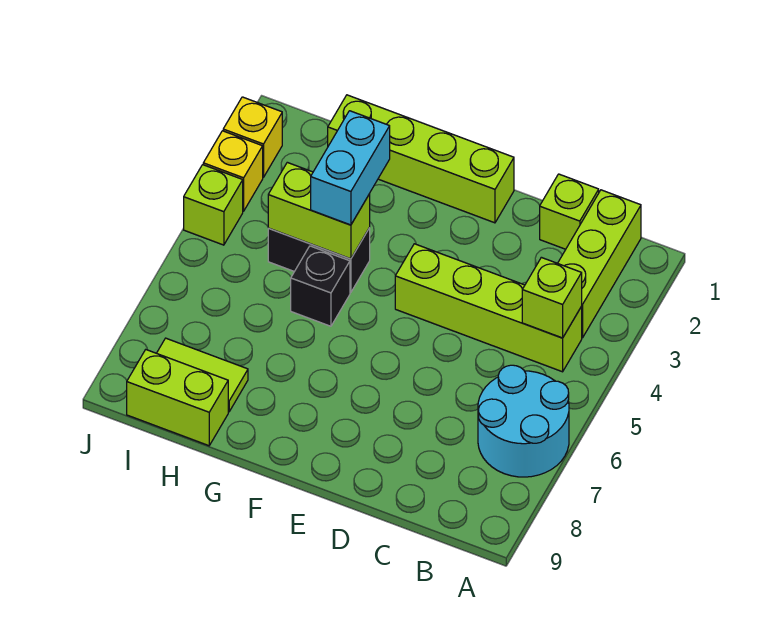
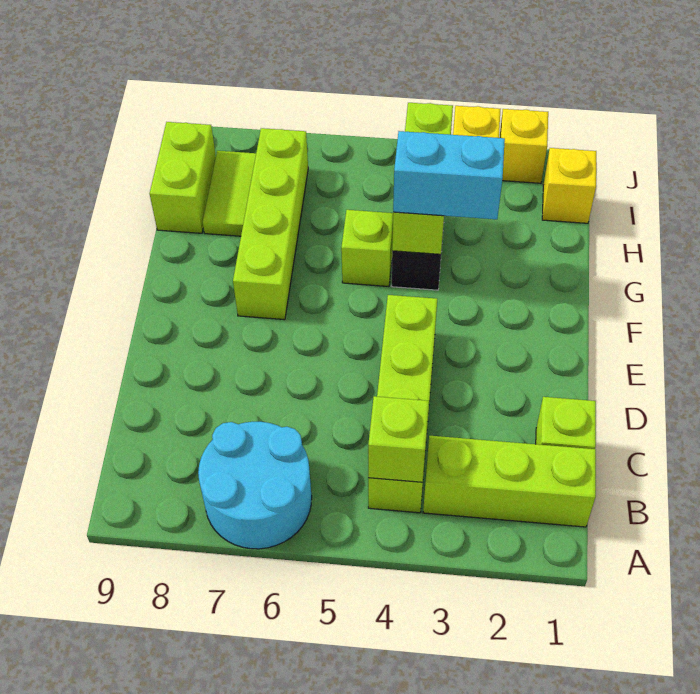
lime brick E1:H1 level 1 -> lime brick F7:I7 level 1
black brick G5 level 1 -> lime brick G5 level 1
none -> yellow brick I1 level 1

